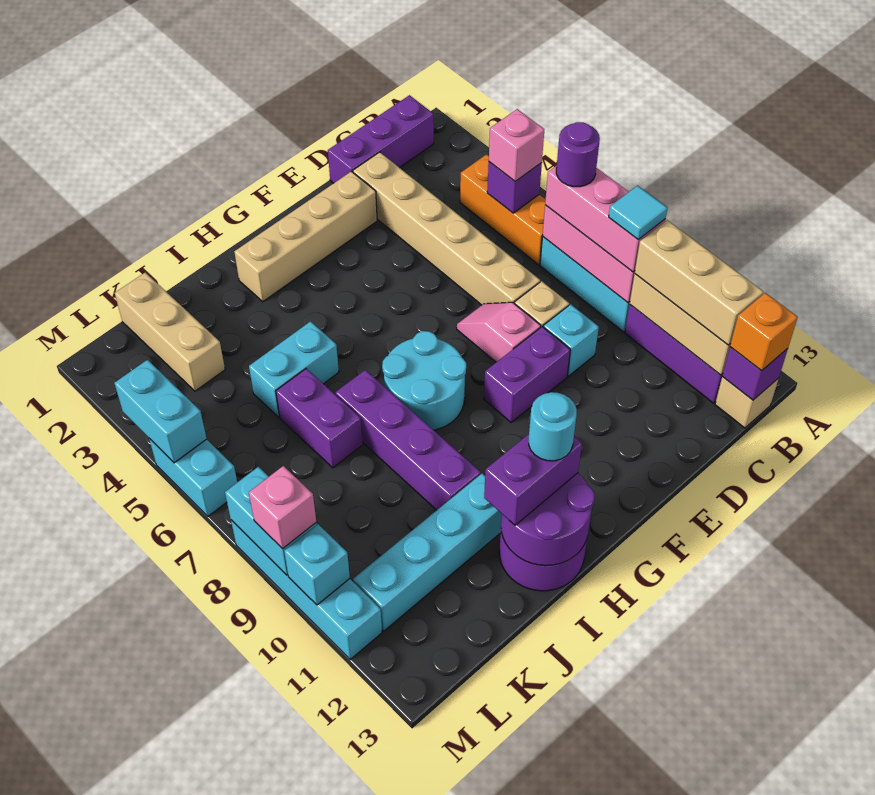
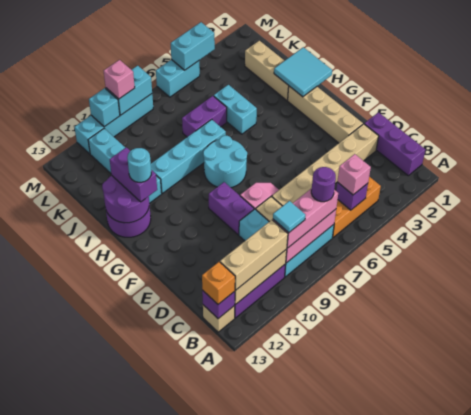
none -> cyan tile H1:I2 level 2
purple brick I7:I10 level 1 -> cyan brick I7:I10 level 1
tan brick K1:K3 level 1 -> tan brick I2:K2 level 1

